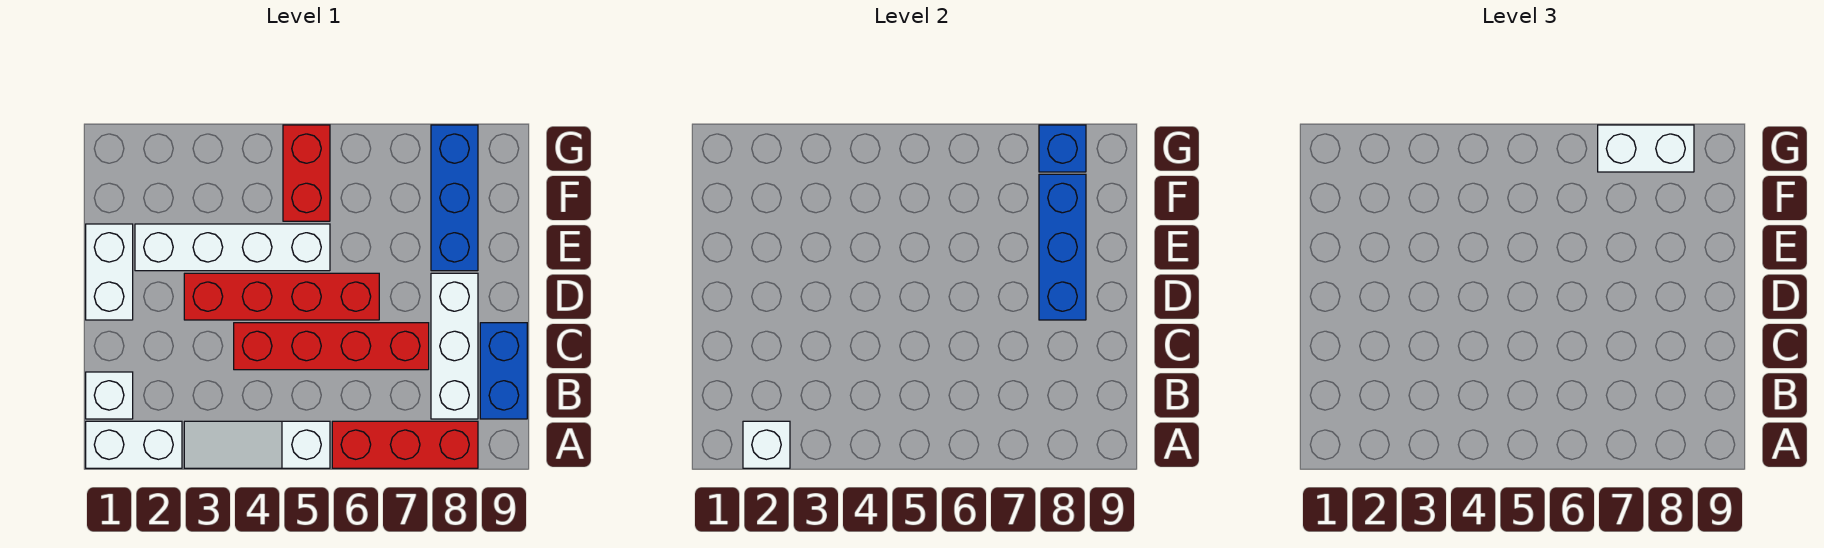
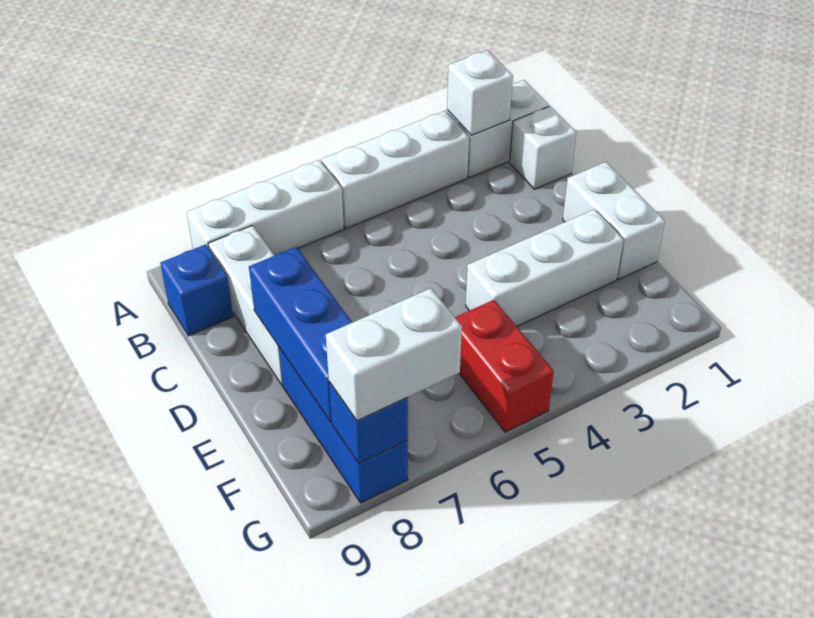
white slope A3:A5 level 1 top 5 -> white brick A3:A5 level 1
red brick A6:A8 level 1 -> white brick A6:A8 level 1
blue brick B9:C9 level 1 -> blue brick B9 level 1
red brick C4:C7 level 1 -> none
red brick D3:D6 level 1 -> none
white brick E2:E5 level 1 -> white brick E2:E4 level 1

